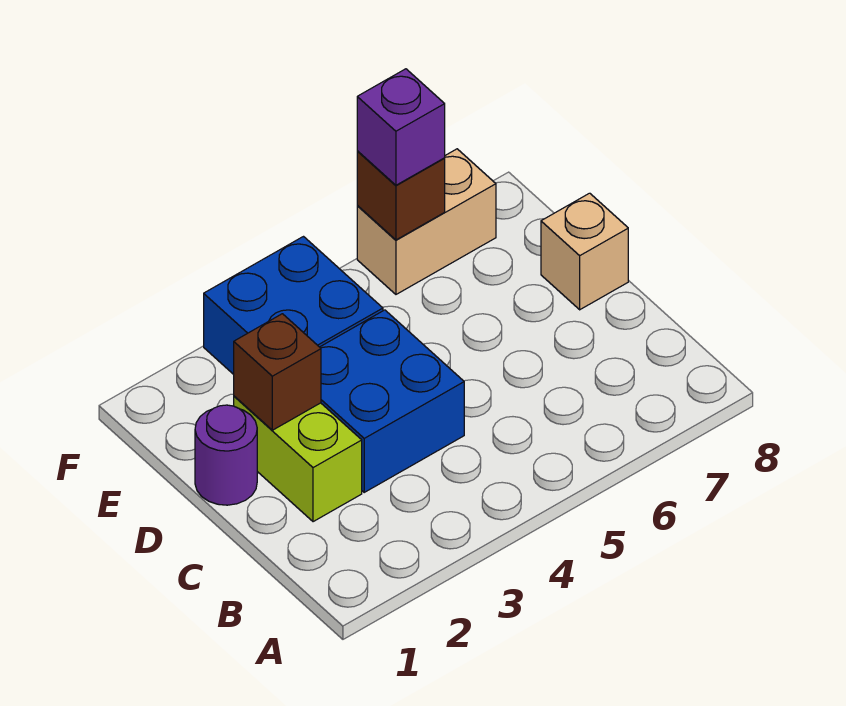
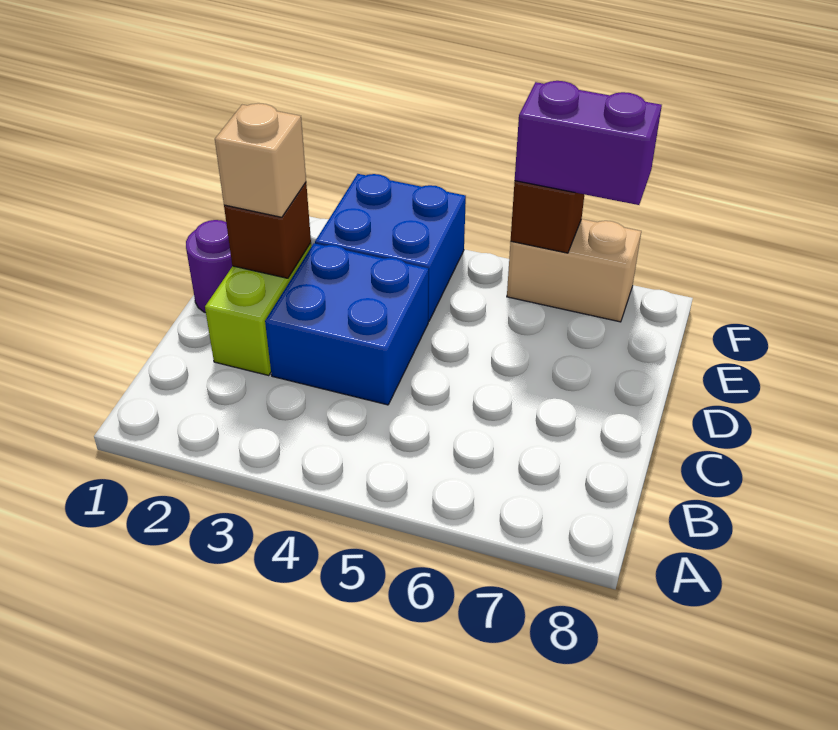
tan brick D8 level 1 -> tan brick D2 level 3
purple brick F6 level 3 -> purple brick F6:F7 level 3

